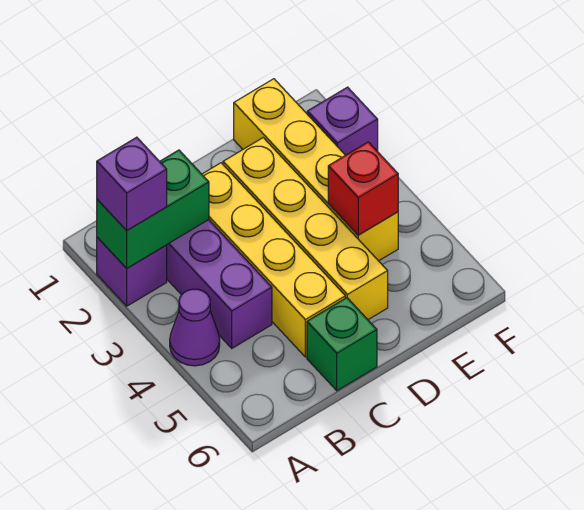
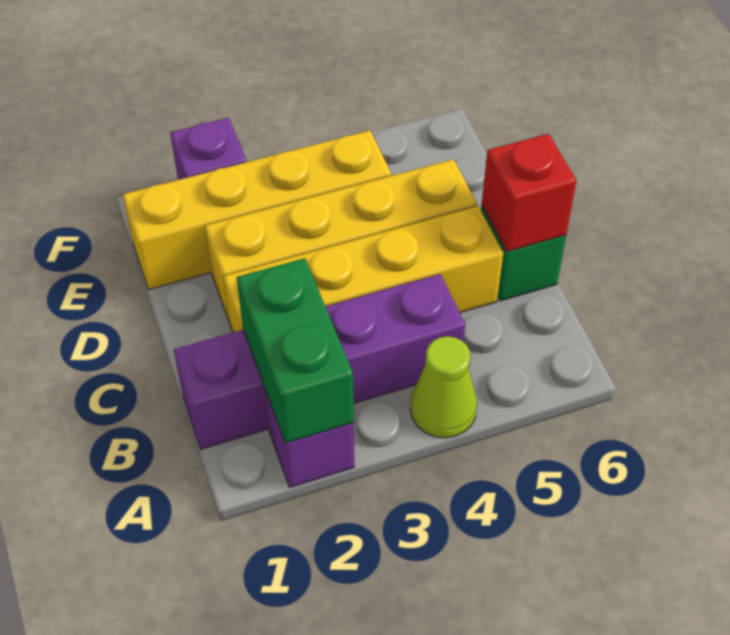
purple brick A2 level 3 -> none
purple cone A4 level 1 -> lime cone A4 level 1
red brick E4 level 2 -> red brick C6 level 2

